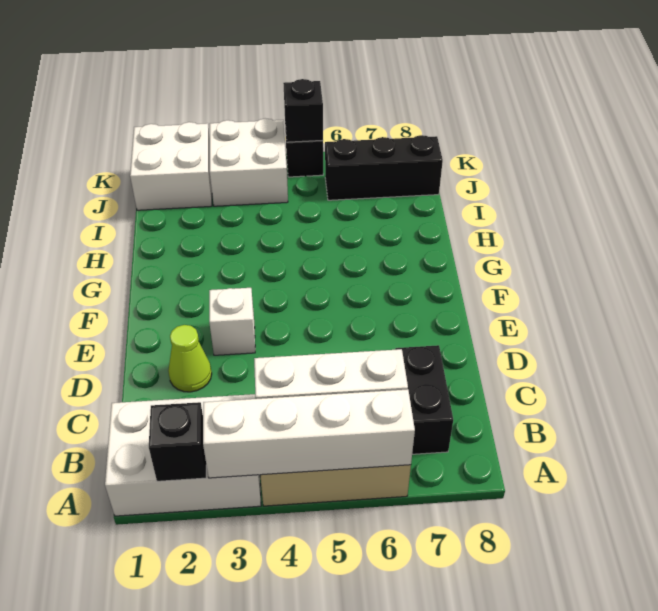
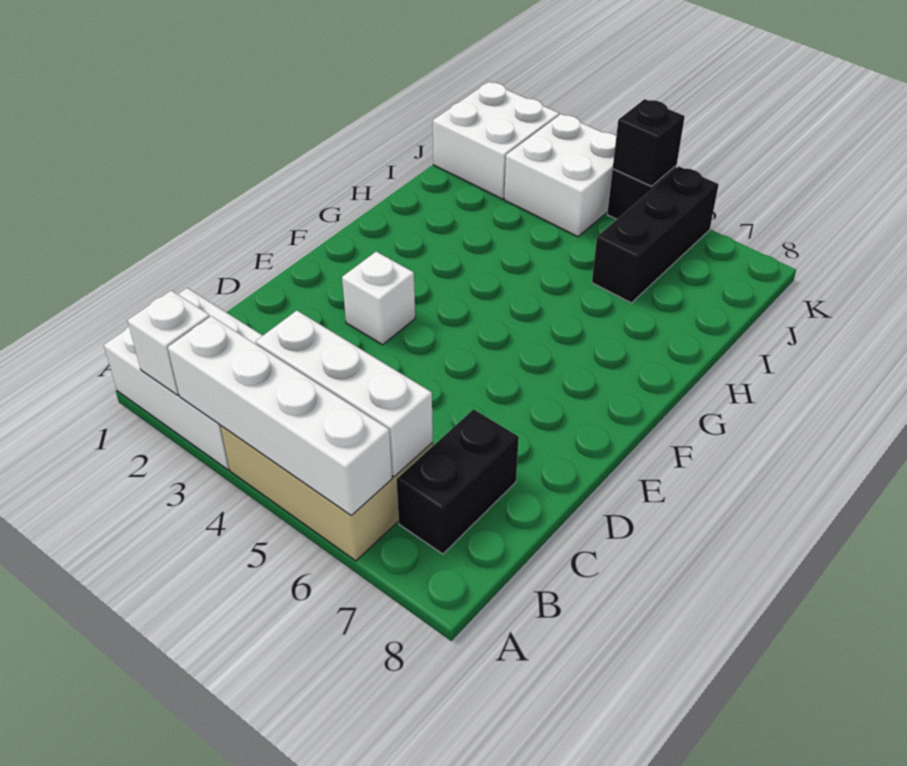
black brick A2 level 2 -> white brick A2 level 2
lime cone D2 level 1 -> none
black brick J6:J8 level 1 -> black brick I6:K6 level 1

